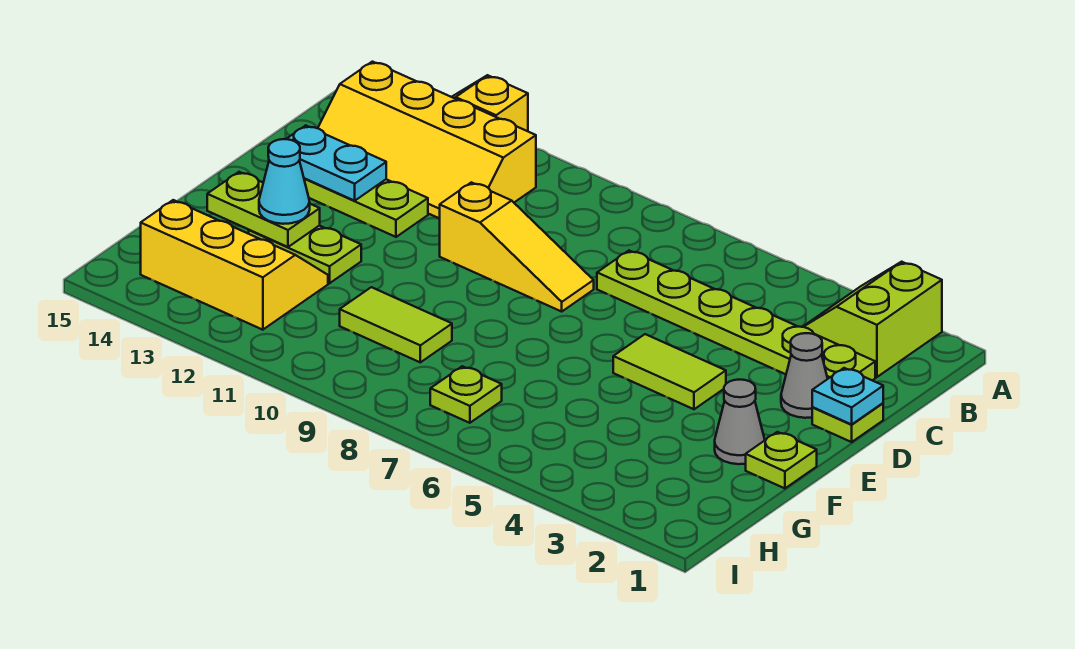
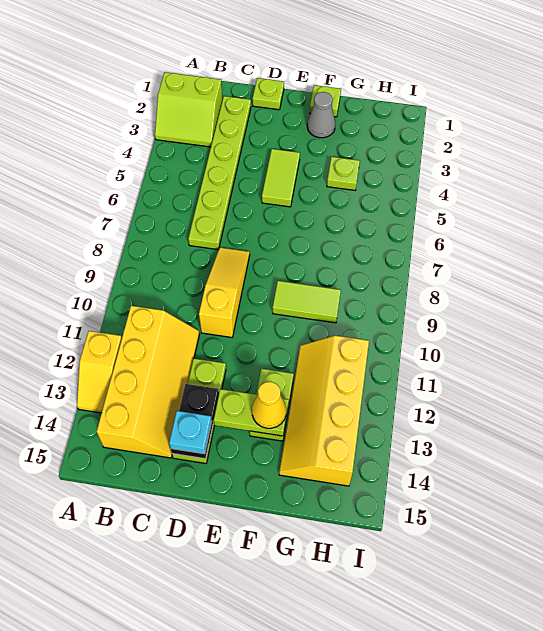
cyan plate D1 level 2 -> cyan plate D14 level 3
grey cone D2 level 1 -> none
cyan plate D13:D14 level 2 -> black plate D13:D14 level 2
lime plate F13:F14 level 2 -> lime plate E13:F13 level 2
cyan cone F13 level 3 -> yellow cone F13 level 3
lime tile G9:G10 level 1 -> lime tile F9:G9 level 1
yellow slope G12:H14 level 1 top H -> yellow slope G11:H14 level 1 top H
lime plate H7 level 1 -> lime plate G4 level 1

